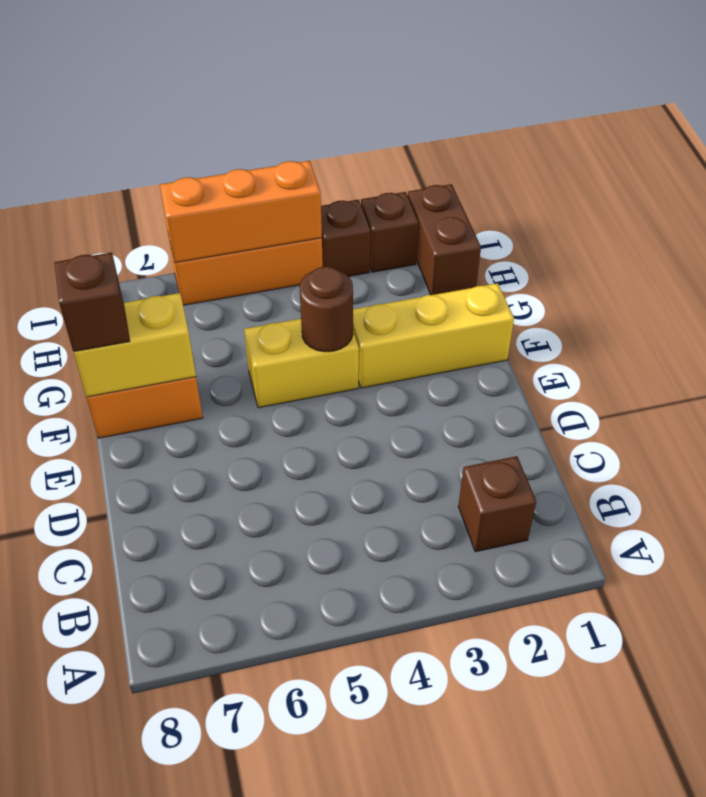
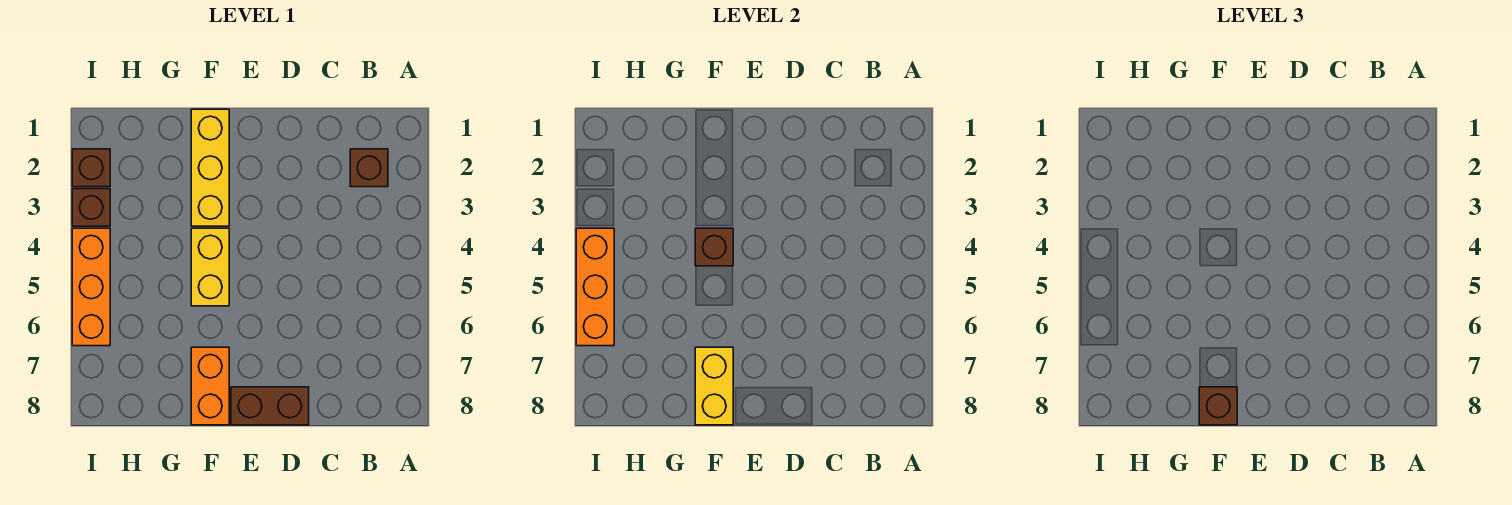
brown round brick F4 level 2 -> brown brick F4 level 2
brown brick H1:I1 level 1 -> brown brick D8:E8 level 1

